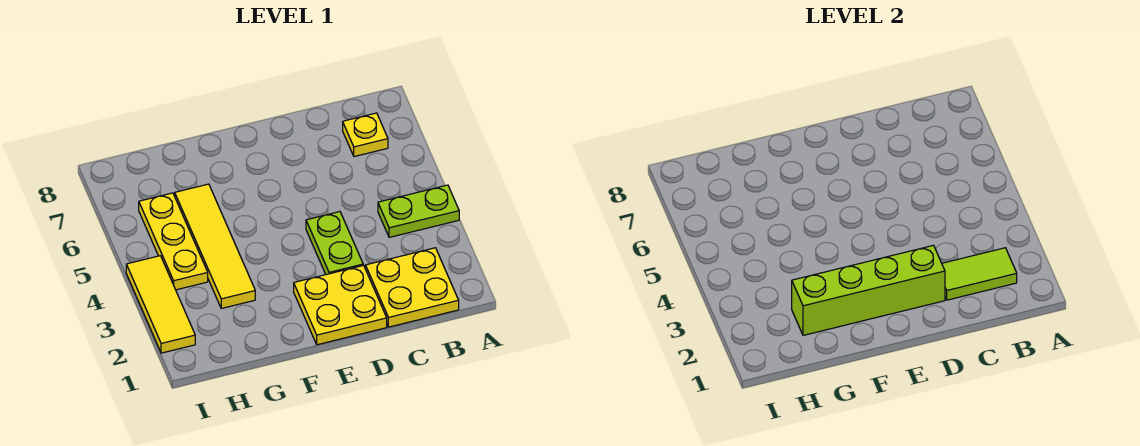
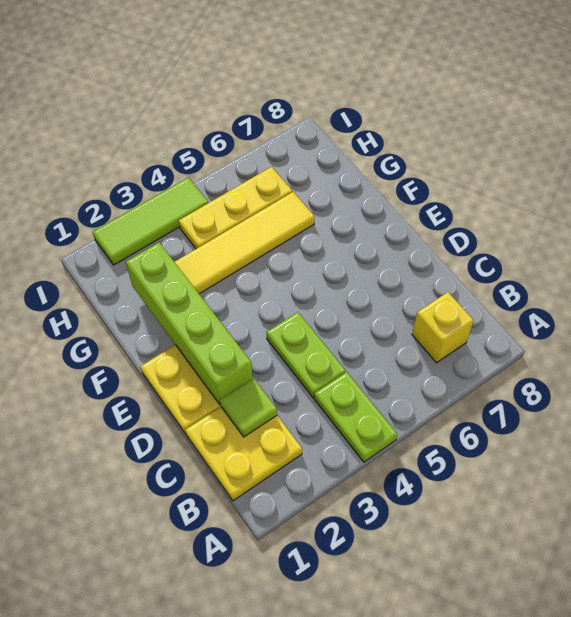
lime tile B2:C2 level 2 -> lime tile C2 level 2
yellow plate B7 level 1 -> yellow brick B7 level 1
lime plate D3:D4 level 1 -> lime plate C4:D4 level 1
yellow tile I2:I4 level 1 -> lime tile I2:I4 level 1

